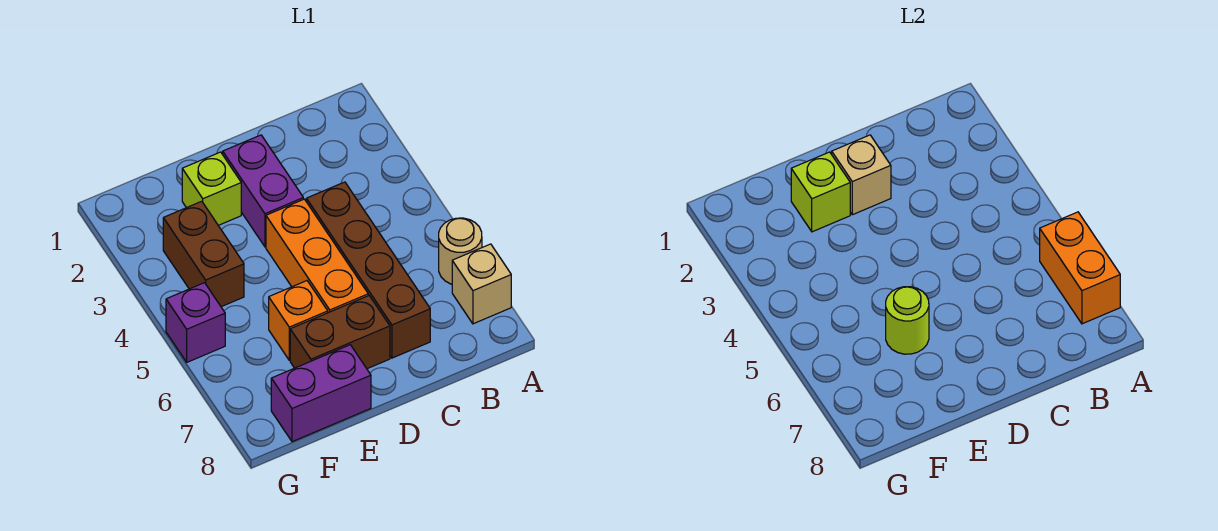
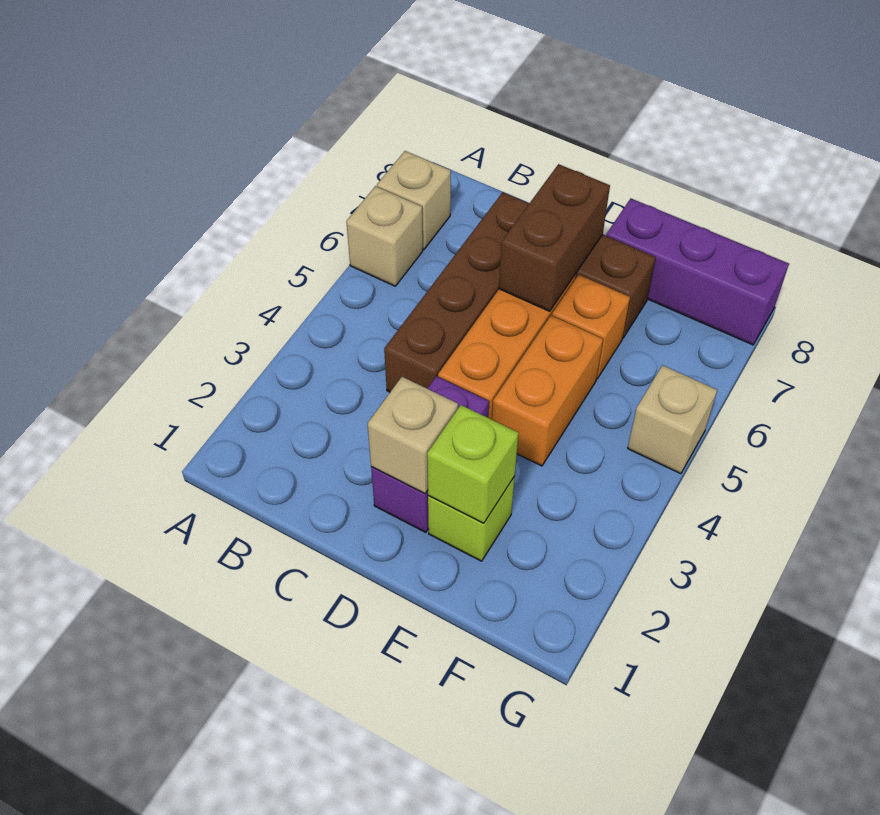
tan round brick A6 level 1 -> tan brick A6 level 1
orange brick A6:A7 level 2 -> orange brick E4:E5 level 1
lime round brick E6 level 2 -> none
purple brick E8:F8 level 1 -> purple brick E8:G8 level 1
brown brick F3:F4 level 1 -> brown brick D6:D7 level 2
purple brick G5 level 1 -> tan brick G5 level 1

